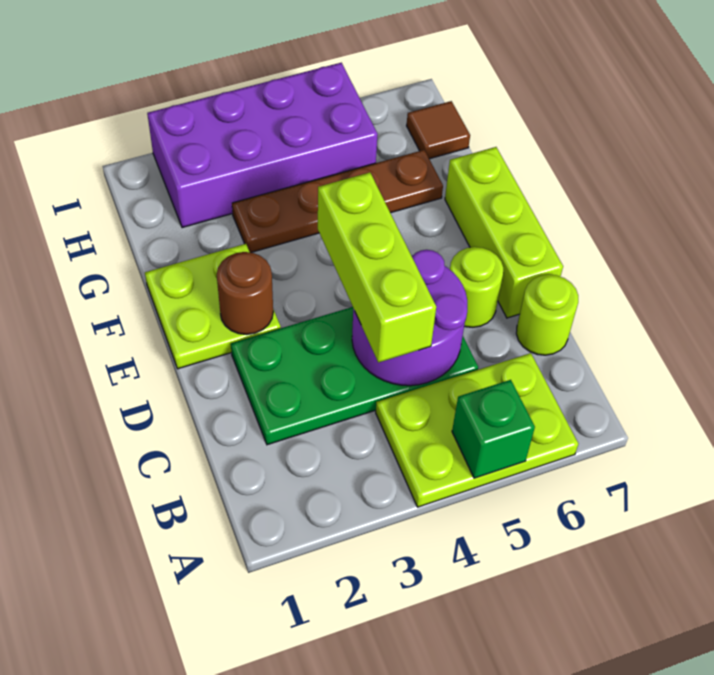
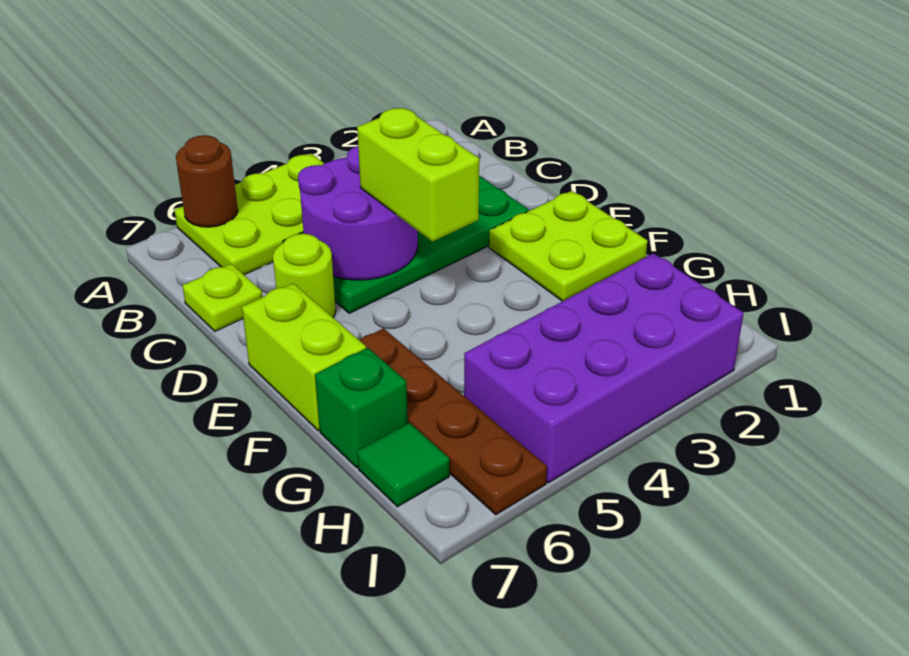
green brick A5 level 2 -> green brick G7 level 1
lime brick C4:E4 level 3 -> lime brick D4:E4 level 3
lime round brick C7 level 1 -> lime plate C7 level 1
lime brick D7:F7 level 1 -> lime brick E7:F7 level 1
brown round brick E2 level 2 -> brown round brick A6 level 2
brown plate G3:G6 level 1 -> brown plate F6:I6 level 1
brown tile H7 level 1 -> green tile H7 level 1

